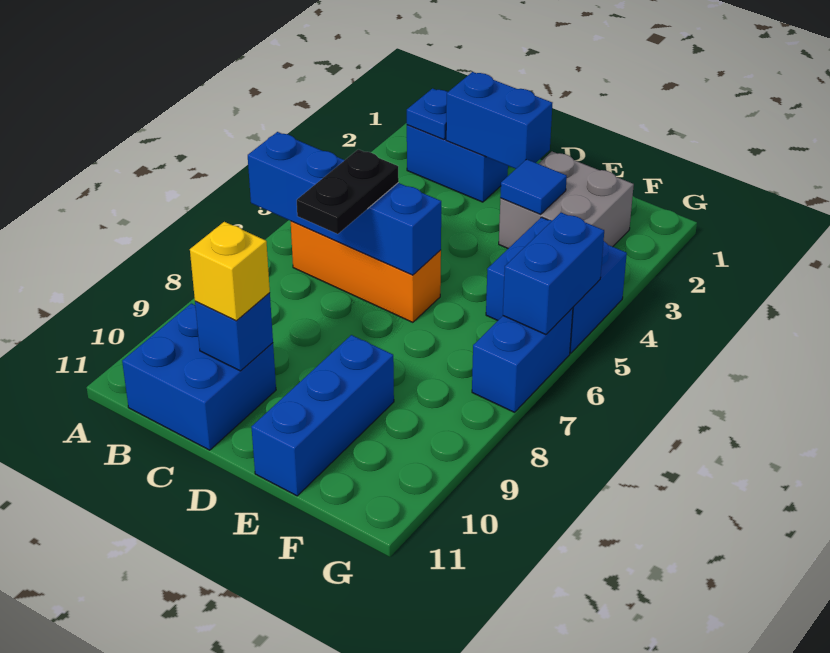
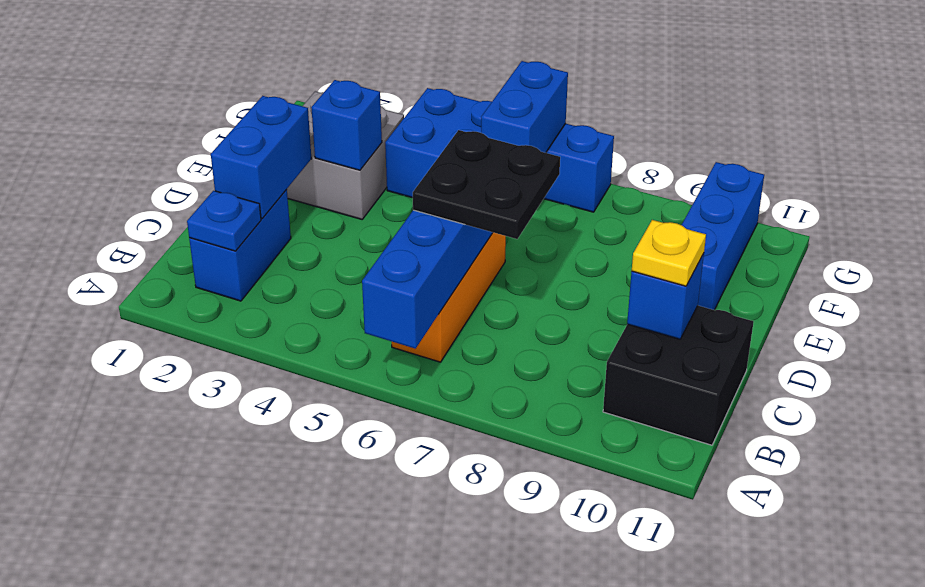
blue brick B10:C11 level 1 -> black brick B10:C11 level 1
black plate C6:C7 level 3 -> black plate C6:D7 level 3
yellow brick C10 level 3 -> yellow plate C10 level 3
blue tile E3 level 2 -> blue brick E3 level 2
blue brick E9:E11 level 1 -> blue brick E10:G10 level 1
blue brick G5:G6 level 2 -> blue brick F6:G6 level 2

